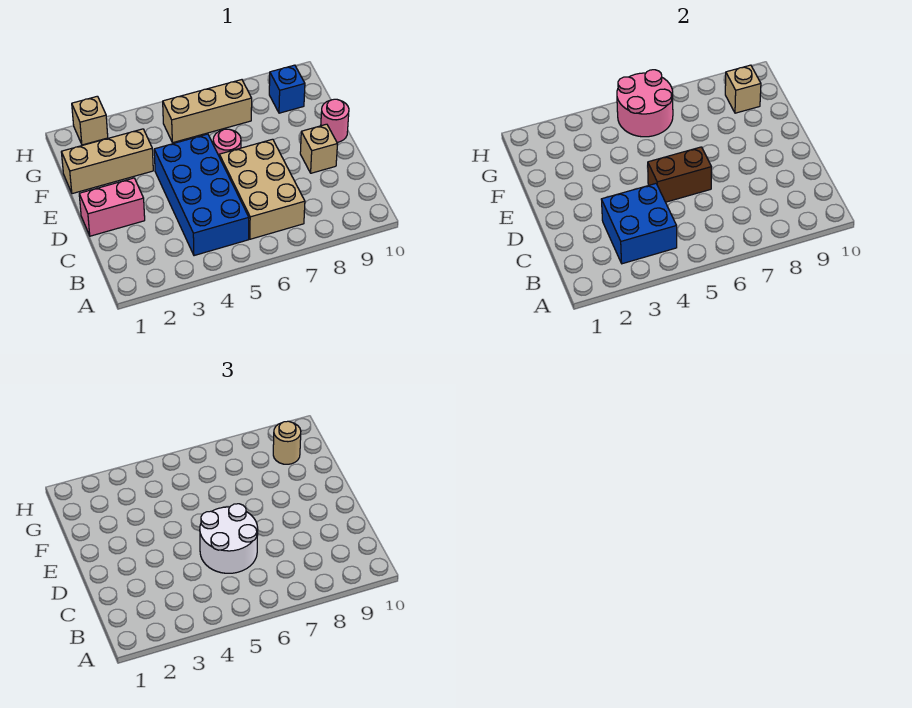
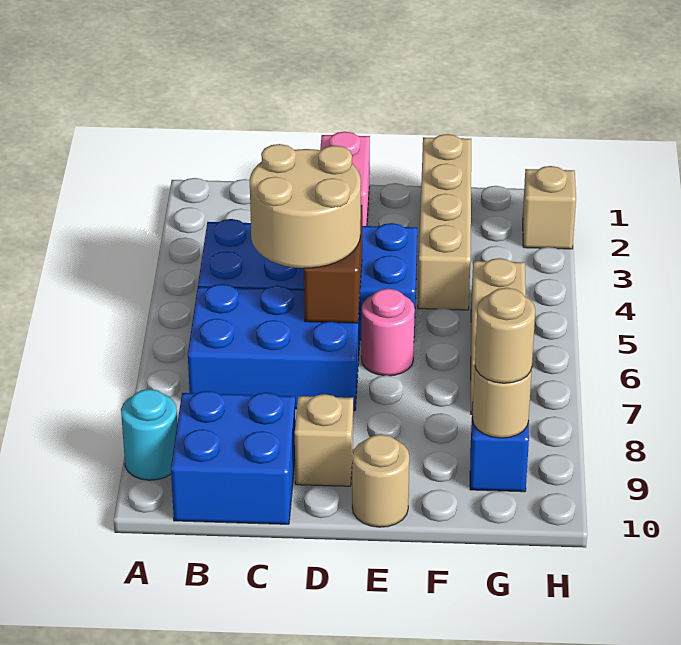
none -> cyan round brick A9 level 1
blue brick B3:C4 level 2 -> blue brick B9:C10 level 1
tan brick B6:D7 level 1 -> blue brick B6:D7 level 1
white round brick C5:D6 level 3 -> tan round brick C5:D6 level 3
pink round brick E10 level 1 -> tan round brick E10 level 1
tan brick F1:F3 level 1 -> tan brick F1:F4 level 1
pink round brick G5:H6 level 2 -> none
tan brick G9 level 2 -> tan round brick G9 level 2

